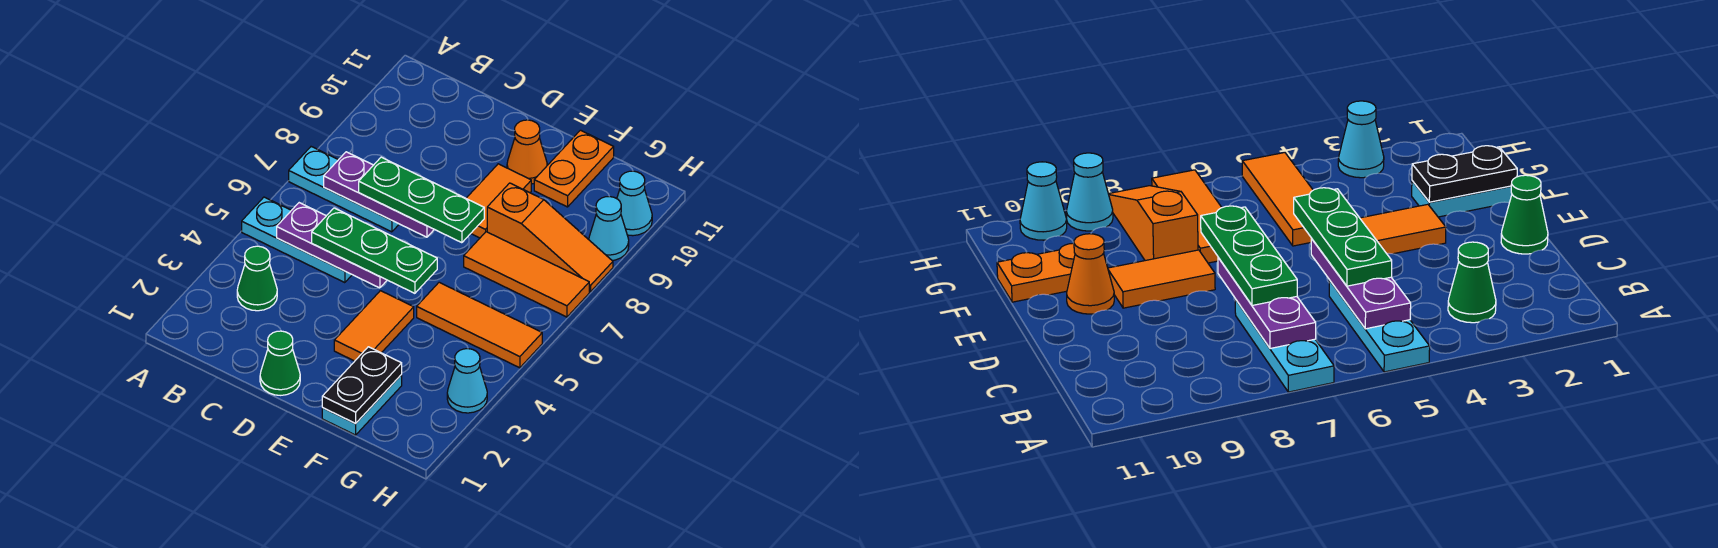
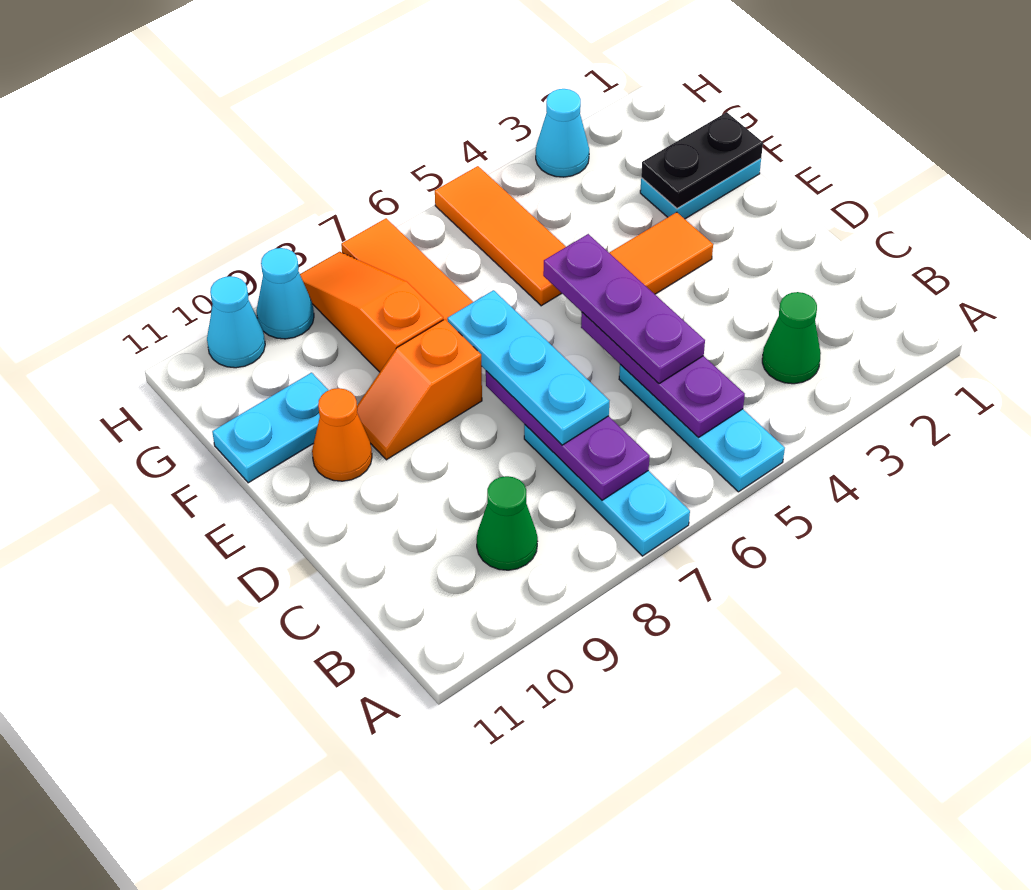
green plate C5:E5 level 3 -> purple plate C5:E5 level 3
green plate C7:E7 level 3 -> cyan plate C7:E7 level 3
green cone D1 level 1 -> green cone B9 level 1
orange tile E8:E9 level 1 -> orange slope E8:E9 level 1 top 8
orange plate F10:F11 level 1 -> cyan plate F10:F11 level 1

